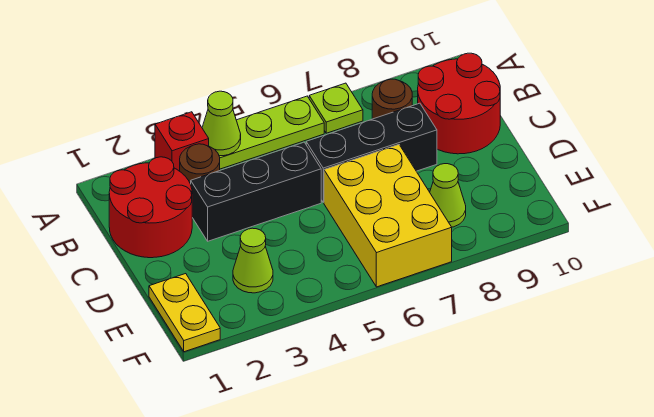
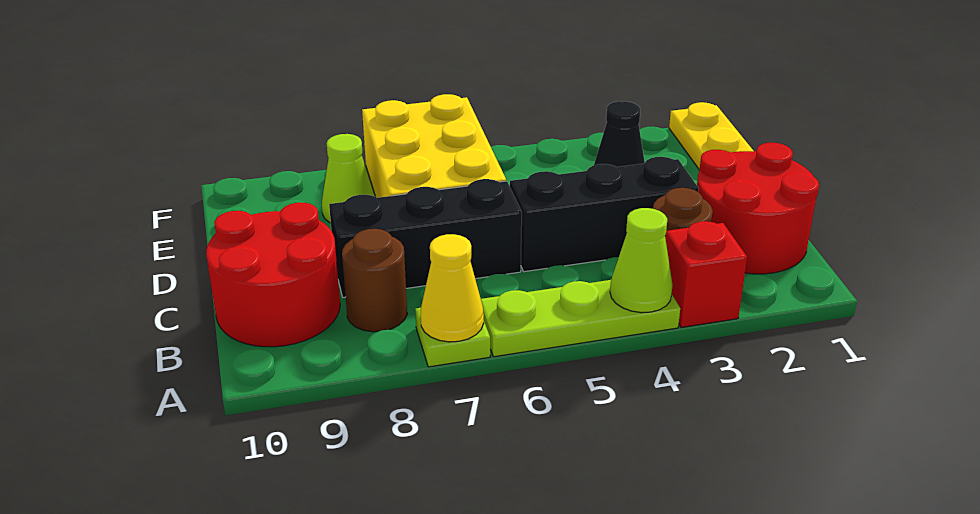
none -> yellow cone A7 level 2
lime cone E3 level 1 -> black cone E3 level 1

